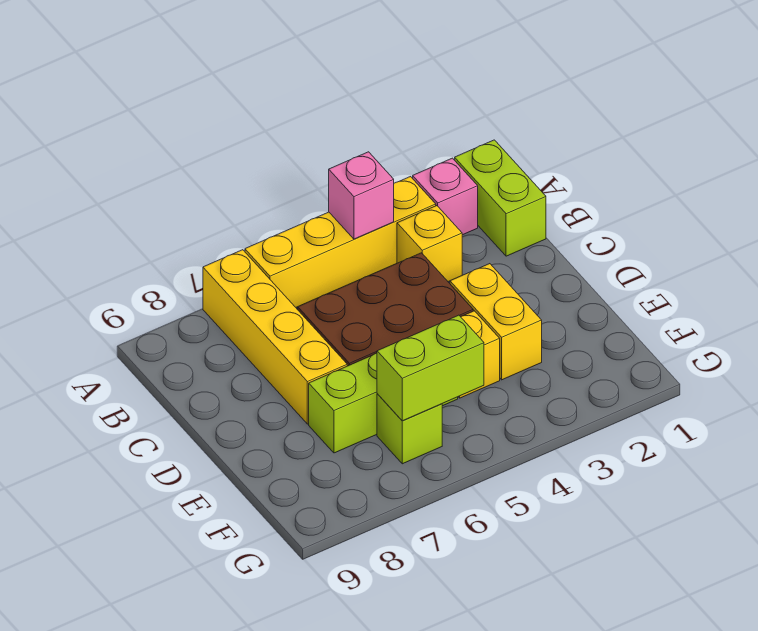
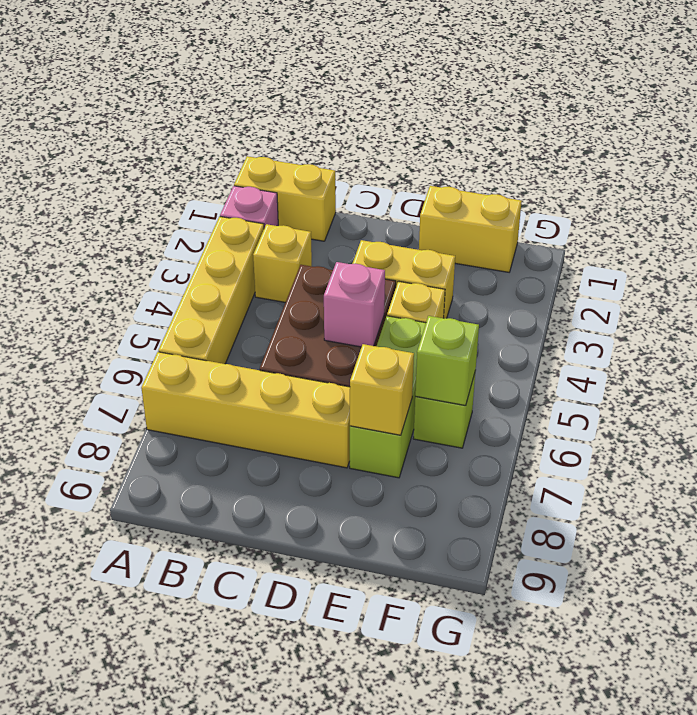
lime brick A1:B1 level 1 -> yellow brick A1:B1 level 1
pink brick A4 level 2 -> pink brick D5 level 2
none -> yellow brick E1:F1 level 1
none -> yellow brick E7 level 2
lime brick F5:F6 level 2 -> lime brick F6 level 2

